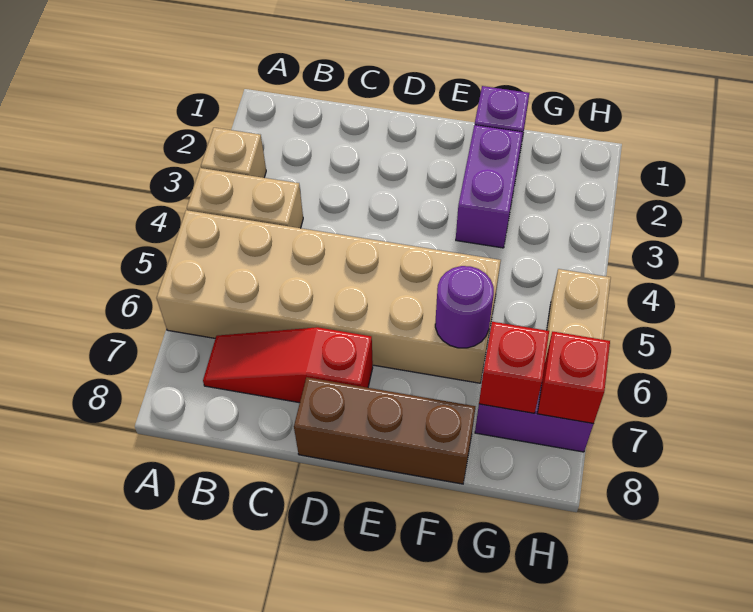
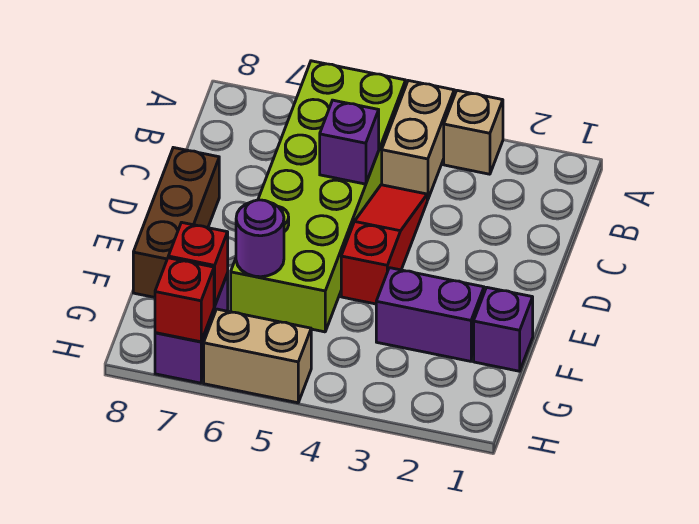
tan brick A5:F6 level 1 -> lime brick A5:F6 level 1
red slope B7:D7 level 1 top D -> red slope C4:E4 level 1 top E
none -> purple brick C5 level 2

